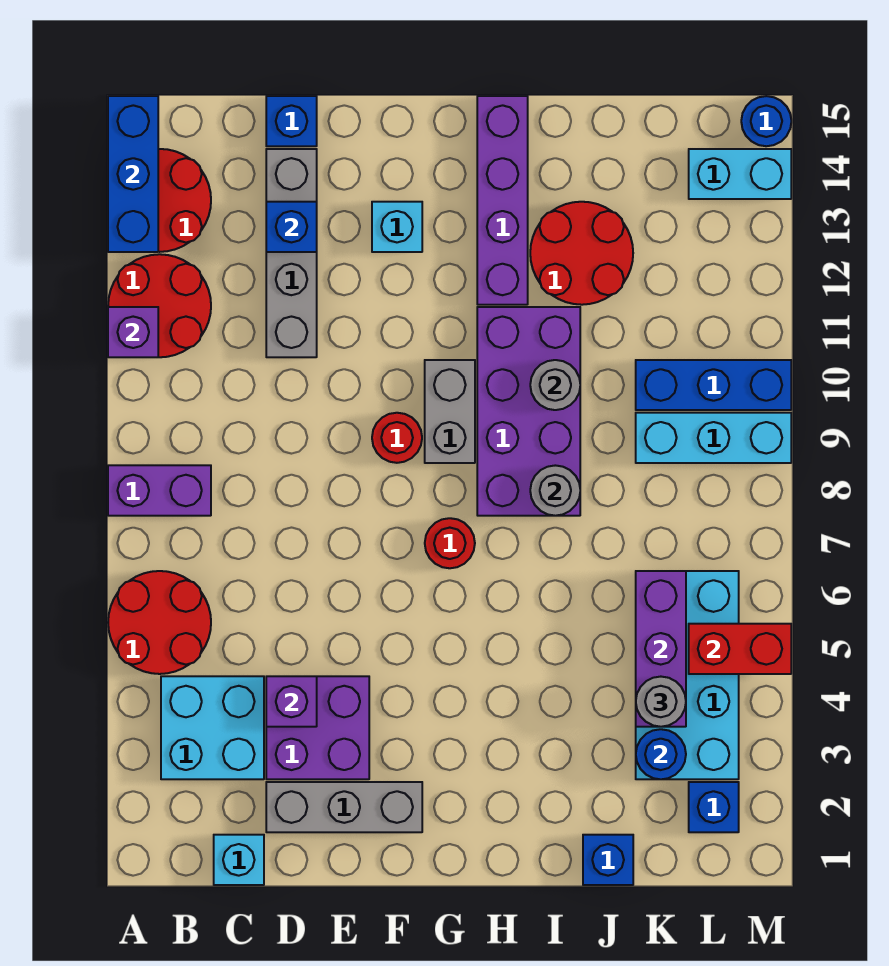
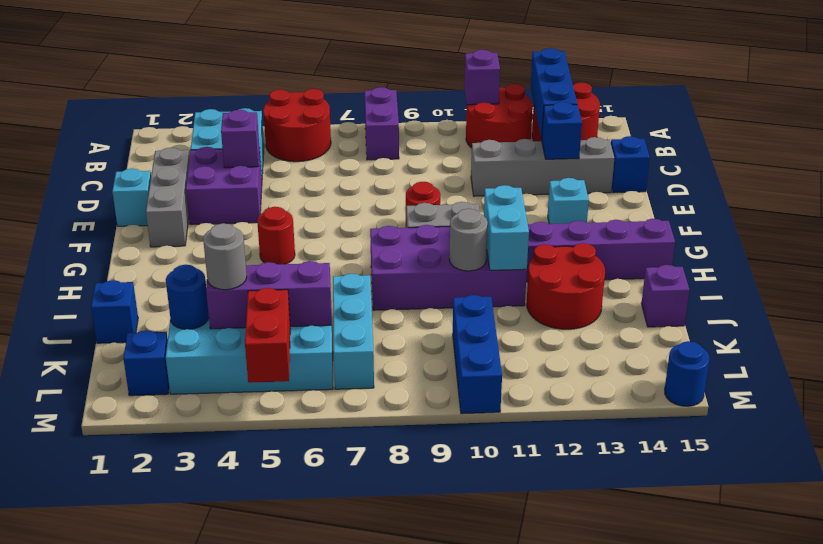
blue brick A13:A15 level 2 -> blue brick A13:C13 level 2
cyan brick C1 level 1 -> cyan brick E1 level 1
red round brick G7 level 1 -> red round brick G5 level 1
grey round brick I8 level 2 -> none
none -> purple brick J15 level 1
cyan brick K9:M9 level 1 -> cyan brick J7:L7 level 1
cyan brick L14:M14 level 1 -> cyan brick H11:I11 level 2

